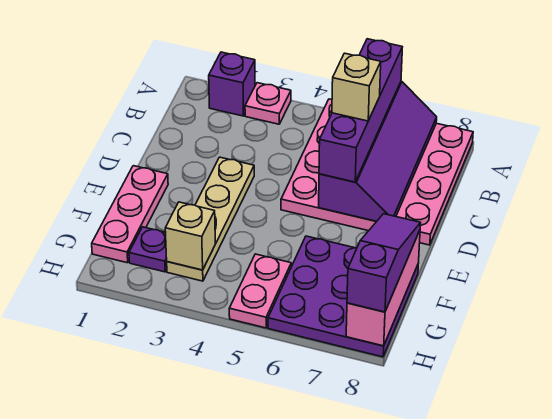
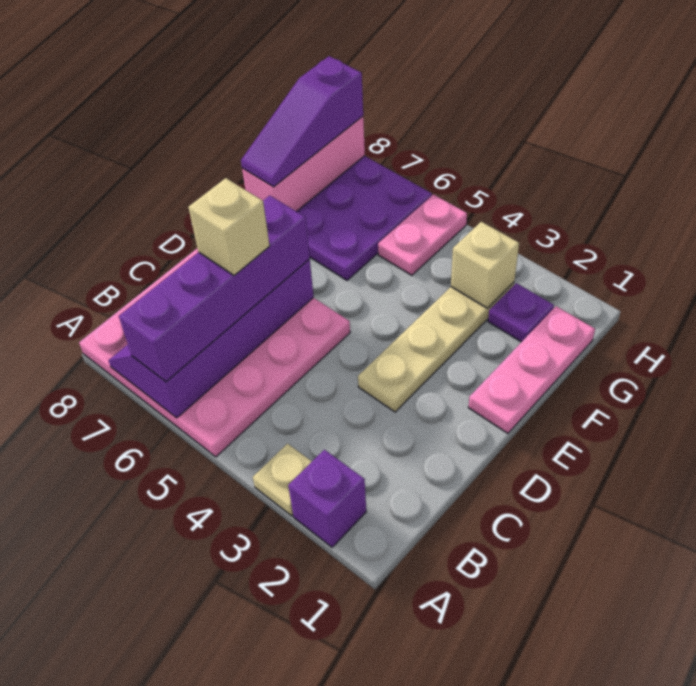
pink plate A3 level 1 -> tan plate A3 level 1

